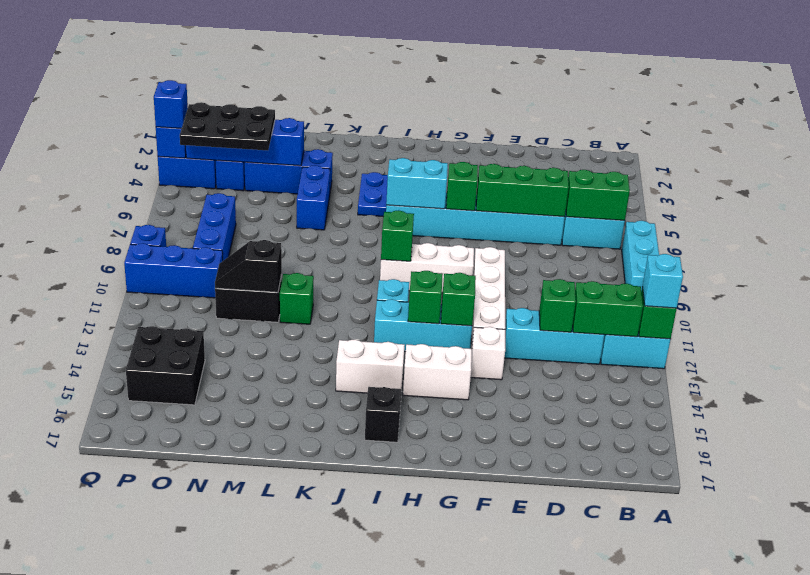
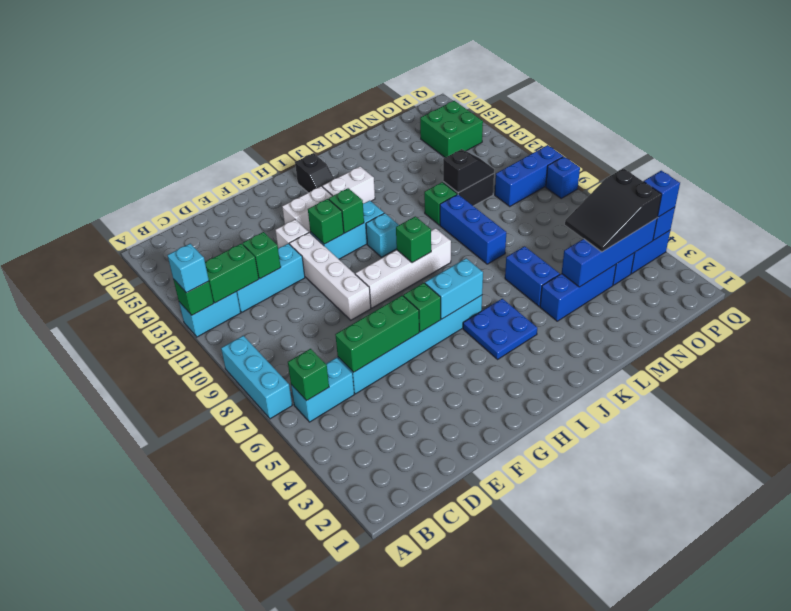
green brick B6:C6 level 2 -> green brick B6 level 2
white brick G9:I9 level 1 -> white brick G9:J9 level 1
black plate N4:P5 level 3 -> black slope N4:P5 level 3 top P
blue brick O7:O9 level 1 -> blue brick L8:L10 level 1
black brick O14:P15 level 1 -> green brick O14:P15 level 1

